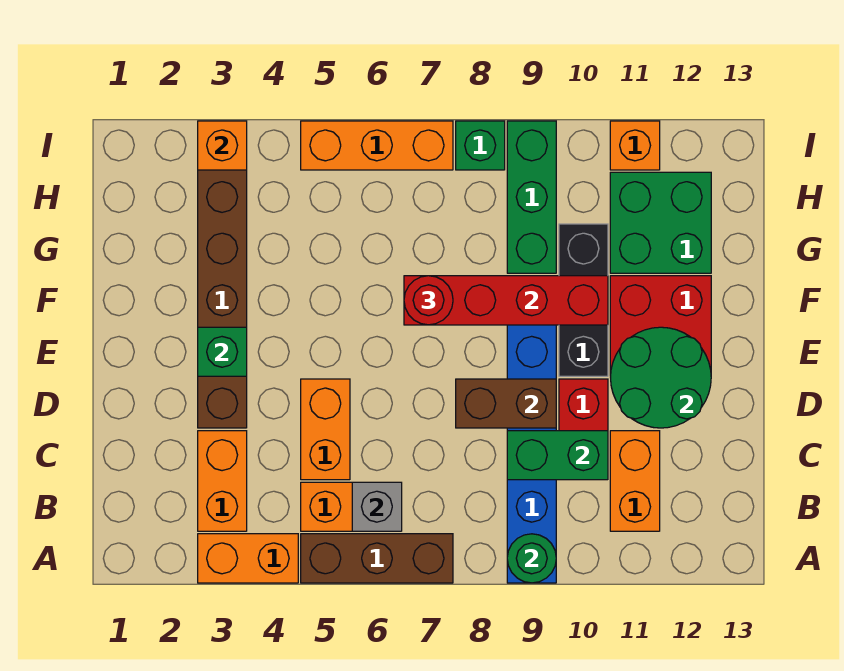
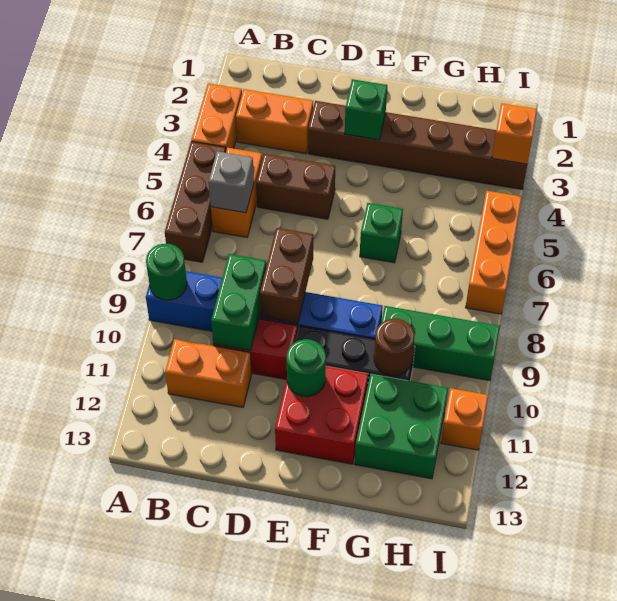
orange brick C5:D5 level 1 -> brown brick C5:D5 level 1
green round brick D11:E12 level 2 -> green round brick E11 level 2
red brick F7:F10 level 2 -> none
red round brick F7 level 3 -> none
none -> brown round brick G10 level 2
green brick I8 level 1 -> green brick F6 level 1

